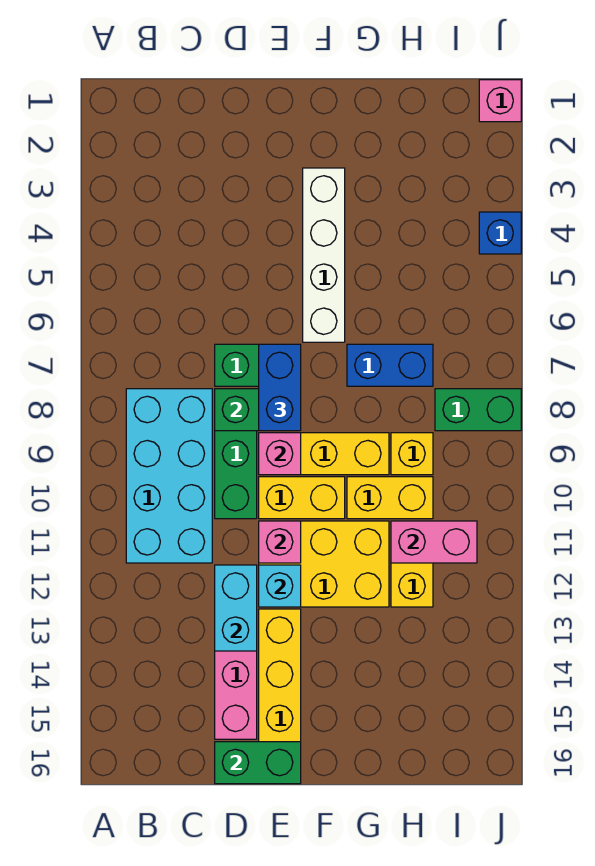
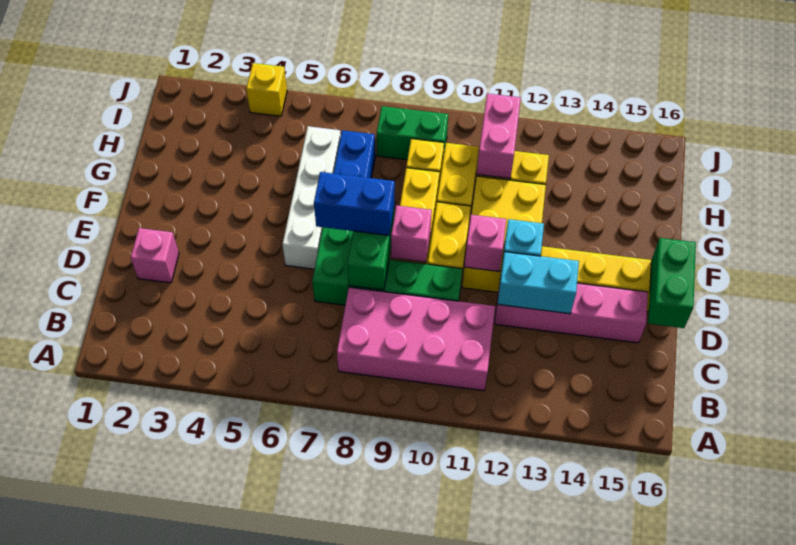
cyan brick B8:C11 level 1 -> pink brick B8:C11 level 1
white brick F3:F6 level 1 -> white brick E6:H6 level 1
green brick I8:J8 level 1 -> green brick I8:I9 level 1
pink brick J1 level 1 -> pink brick D2 level 1
blue brick J4 level 1 -> yellow brick J4 level 1

